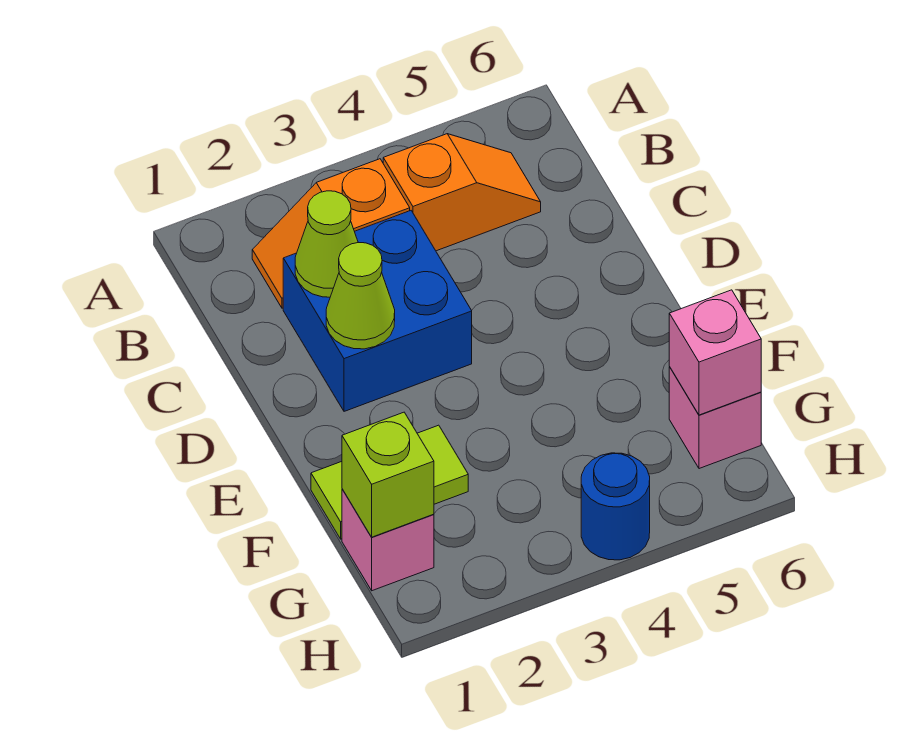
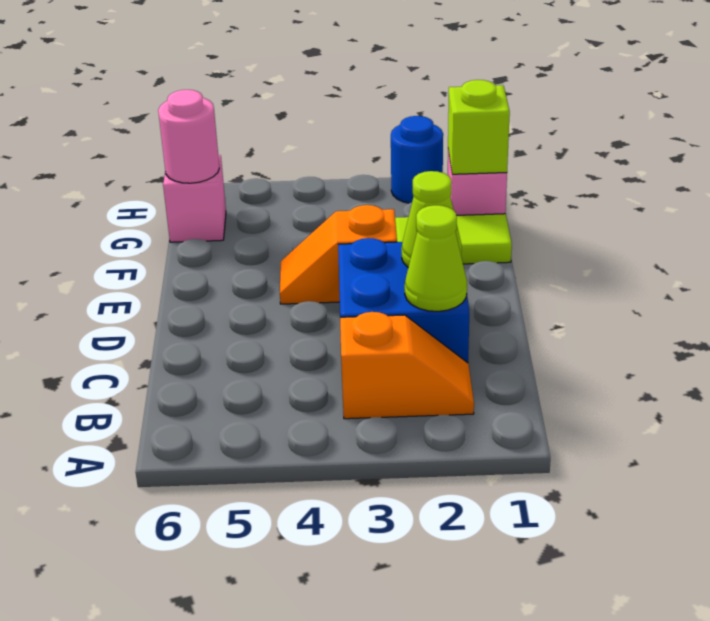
orange slope B4:B5 level 1 top 4 -> orange slope E3:E4 level 1 top 3
pink brick G6 level 2 -> pink round brick G6 level 2
blue round brick H4 level 1 -> blue round brick H2 level 1

